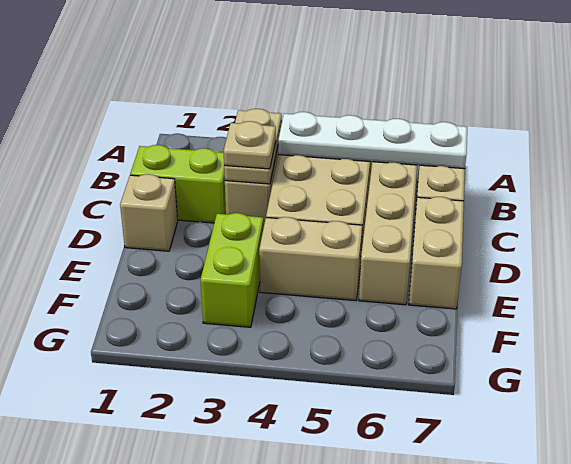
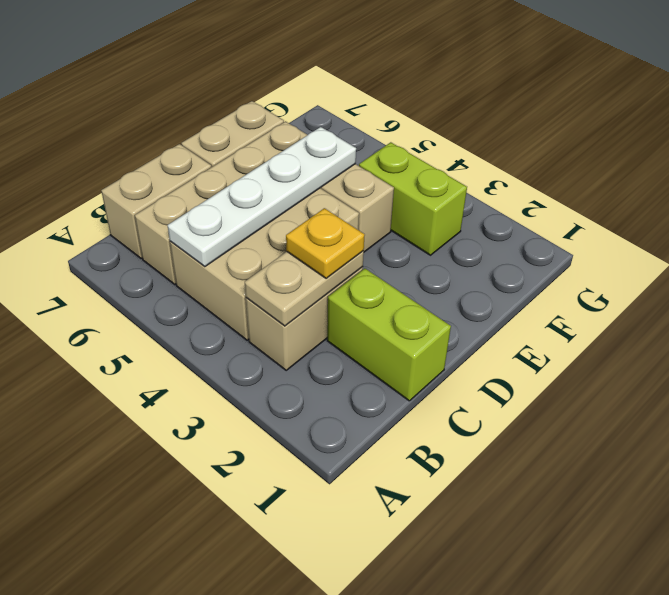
white plate B4:B7 level 2 -> white plate B5:E5 level 2
tan plate C3 level 3 -> yellow plate C3 level 3
tan brick D1 level 1 -> none
lime brick E3:F3 level 1 -> lime brick F3:F4 level 1

